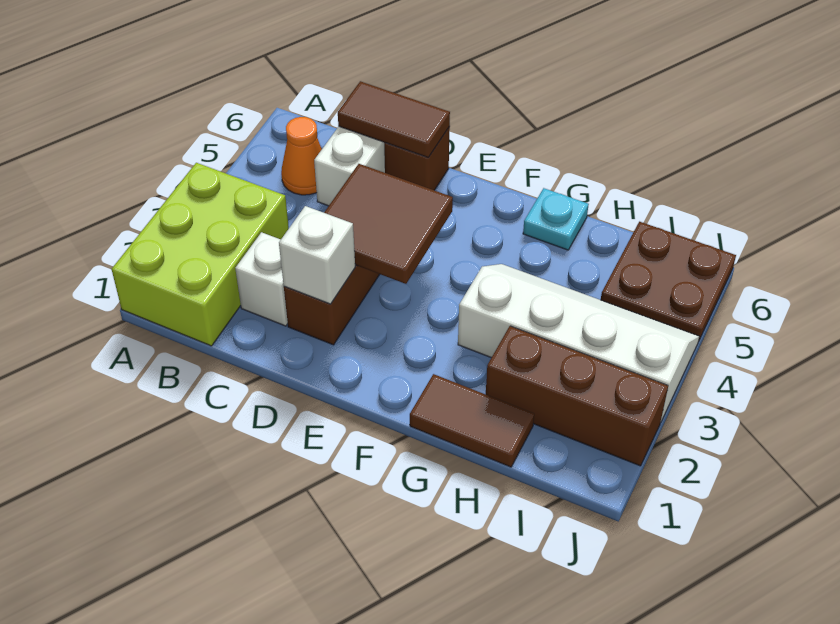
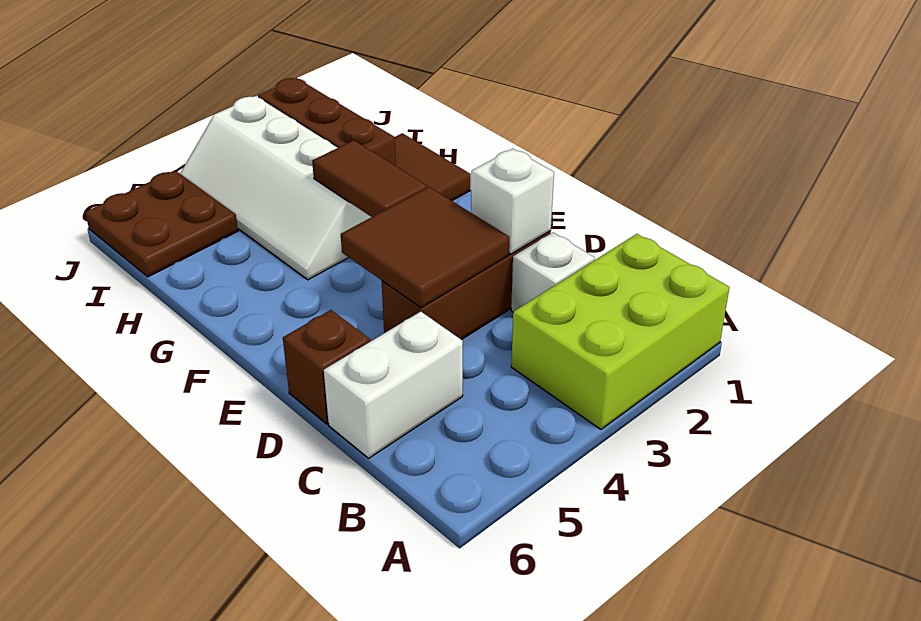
orange cone B5 level 1 -> none
brown tile C6:D6 level 2 -> brown tile F3:G3 level 2
cyan plate G6 level 1 -> none

